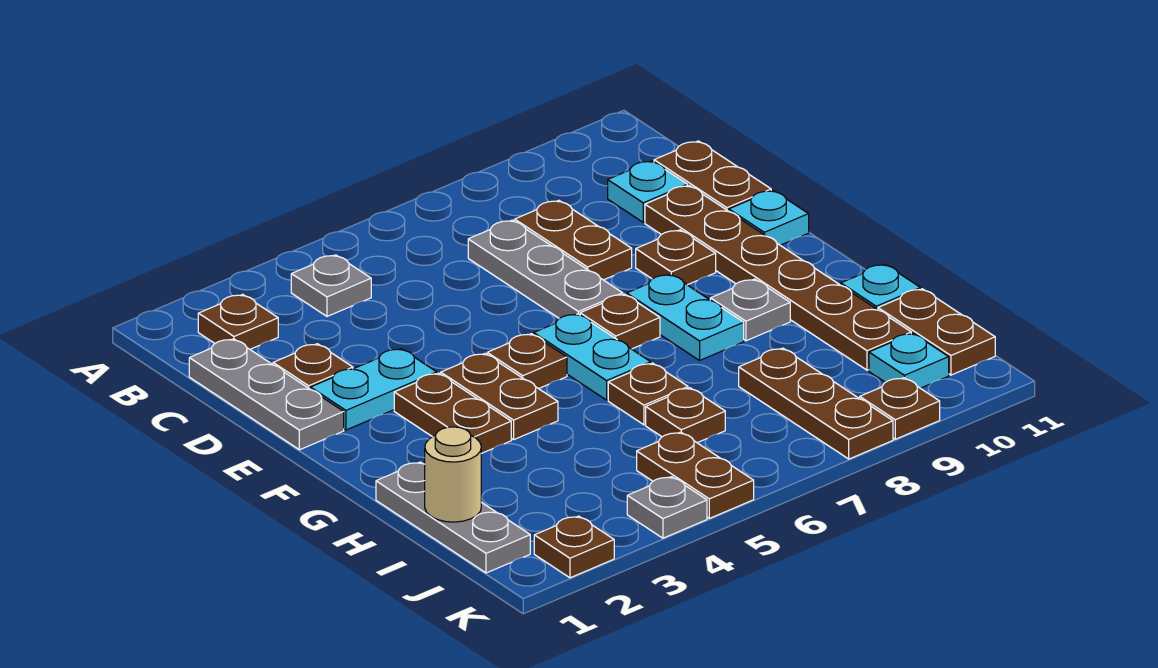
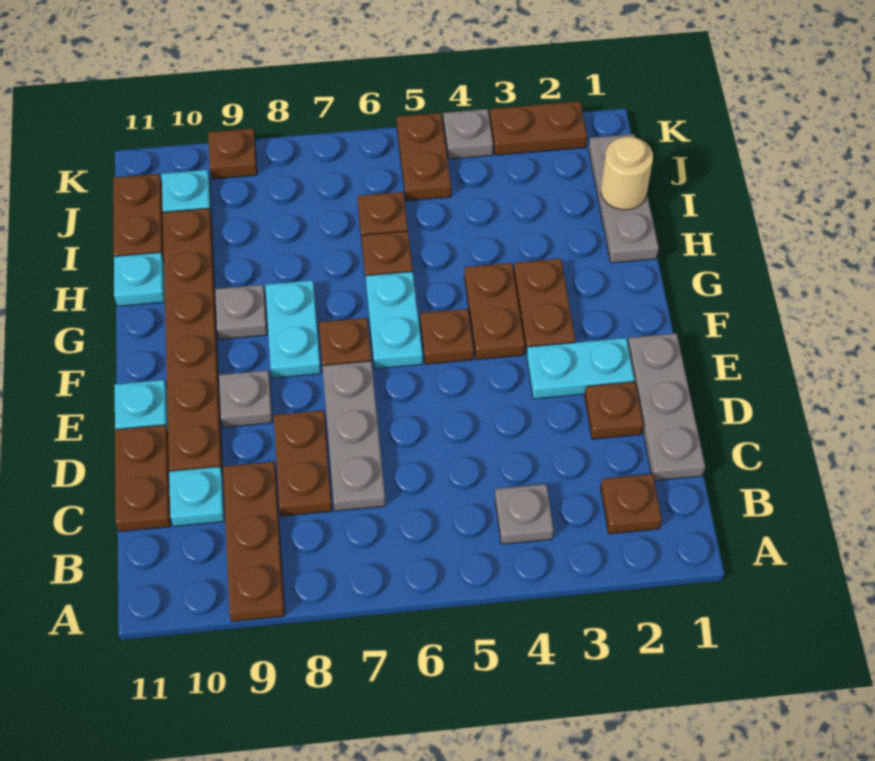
brown plate E9 level 1 -> grey plate E9 level 1
brown plate I8:K8 level 1 -> brown plate A9:C9 level 1
brown plate K2 level 1 -> brown plate K2:K3 level 1

